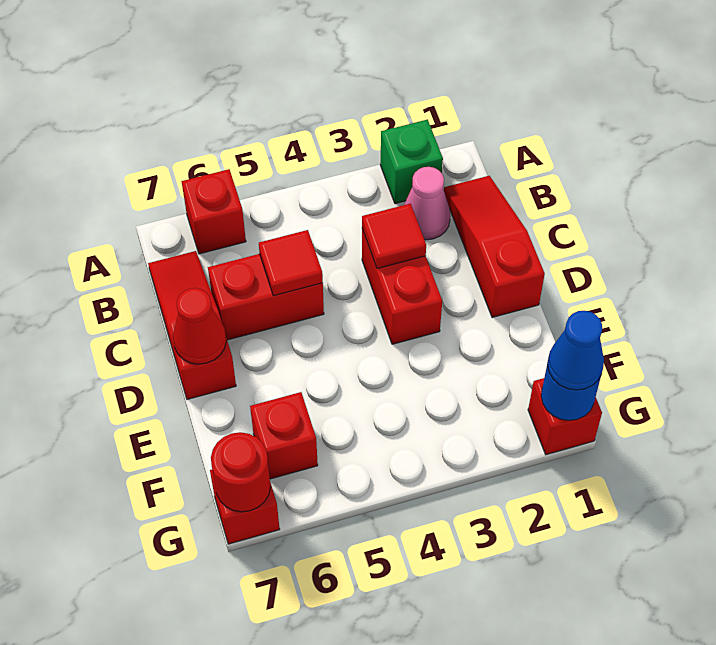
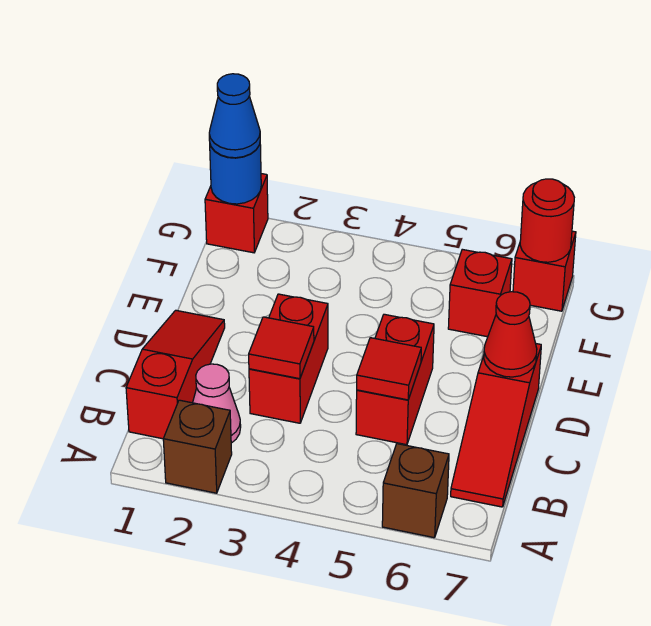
green brick A2 level 1 -> brown brick A2 level 1
red brick A6 level 1 -> brown brick A6 level 1
red slope B1:D1 level 1 top D -> red slope B1:D1 level 1 top B
red brick C5:C6 level 1 -> red brick C5:D5 level 1

